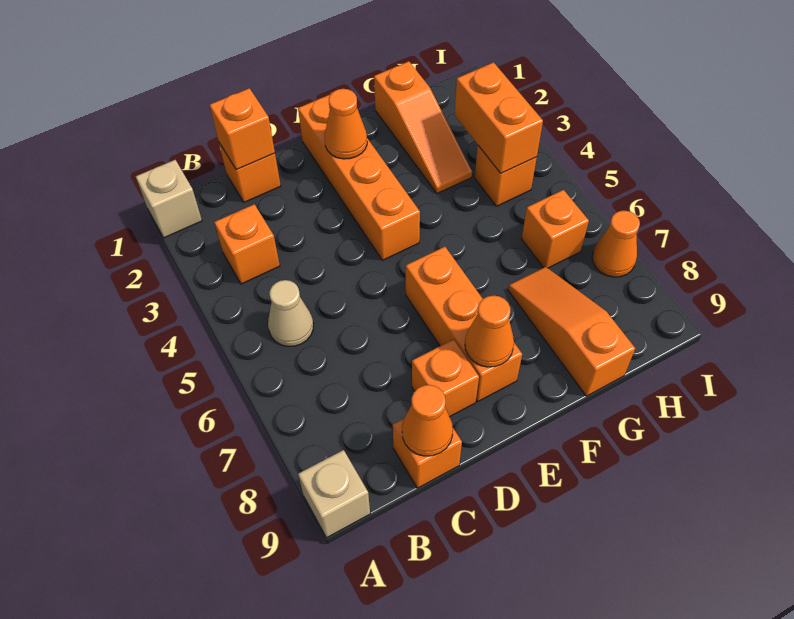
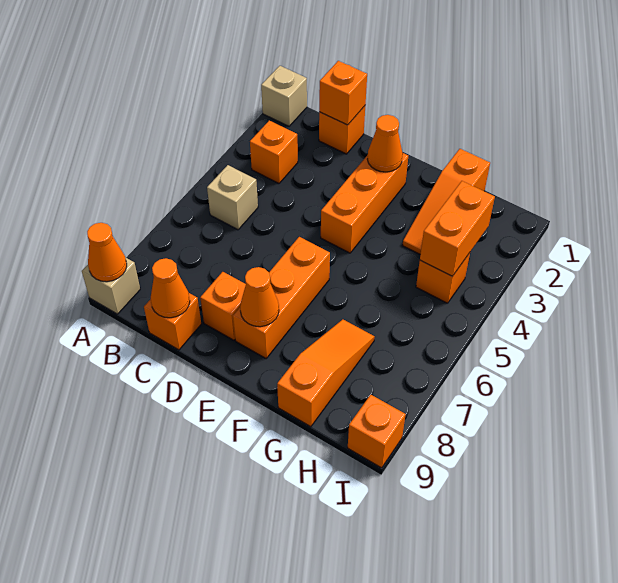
tan cone B5 level 1 -> tan brick B5 level 1
orange brick E1:E4 level 1 -> orange brick E2:E4 level 1
orange brick H6 level 1 -> orange brick I9 level 1
orange cone I7 level 1 -> orange cone A9 level 2

